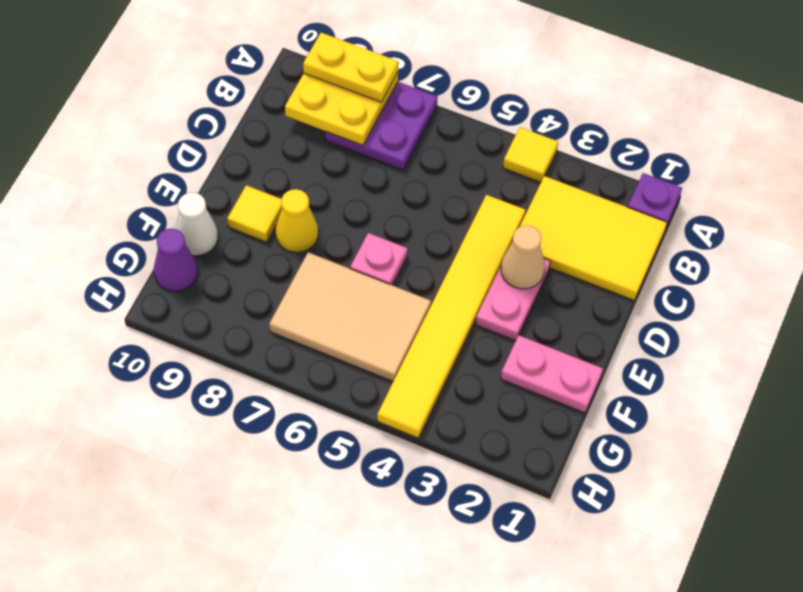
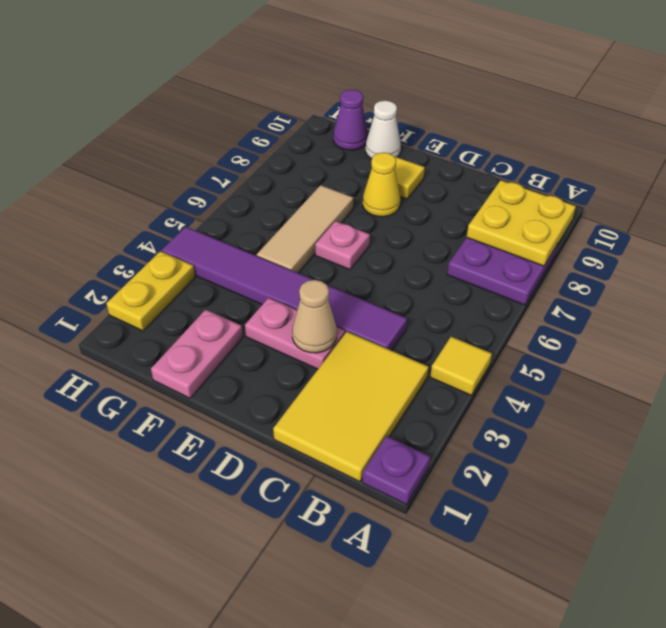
yellow plate A8:A9 level 3 -> yellow plate H2:H3 level 1
yellow tile C4:H4 level 1 -> purple tile C4:H4 level 1
tan tile F5:G7 level 1 -> tan tile F5:F7 level 1

